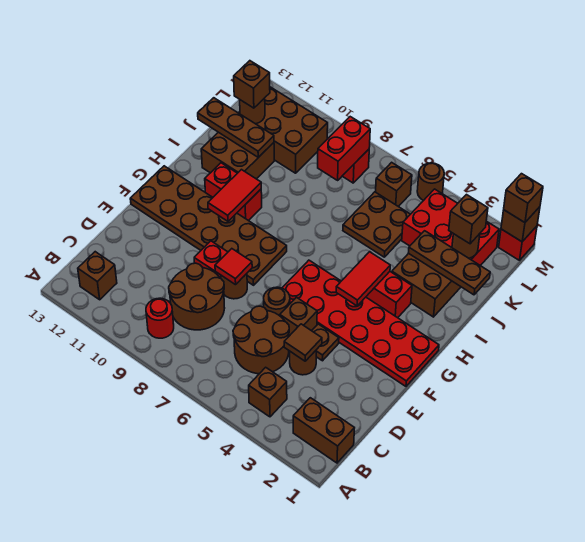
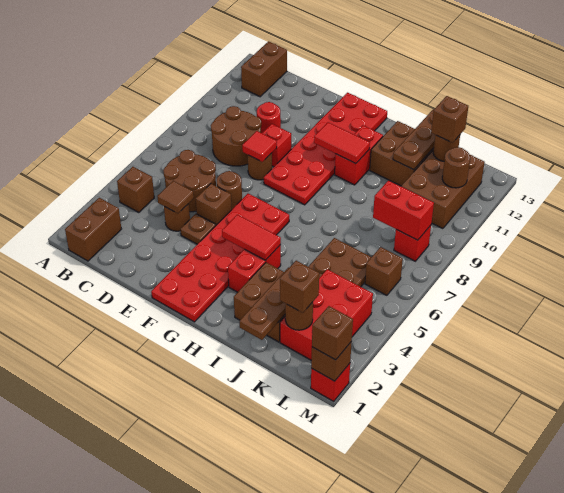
red round brick B9 level 1 -> red round brick D10 level 1
brown brick B12 level 1 -> brown brick B12:B13 level 1
brown plate F8:G13 level 1 -> red plate F8:G13 level 1
brown round brick M5 level 1 -> brown round brick L11 level 2

